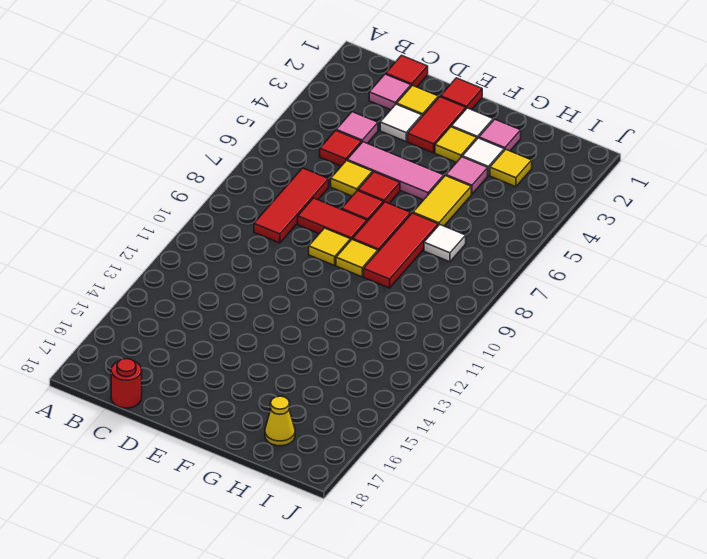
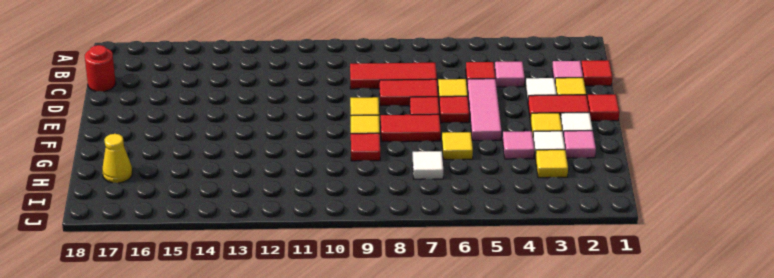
red tile D8:E8 level 1 -> red tile D7:D8 level 1
yellow tile G5:G6 level 1 -> yellow tile G6 level 1
red tile G7:G9 level 1 -> red tile G9 level 1

